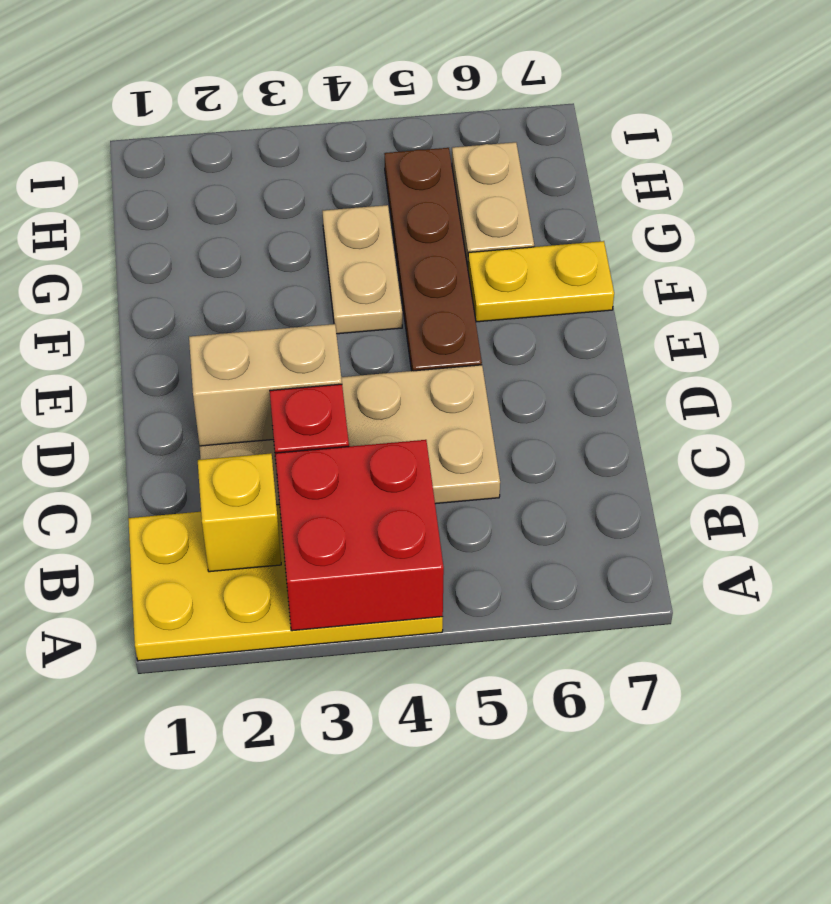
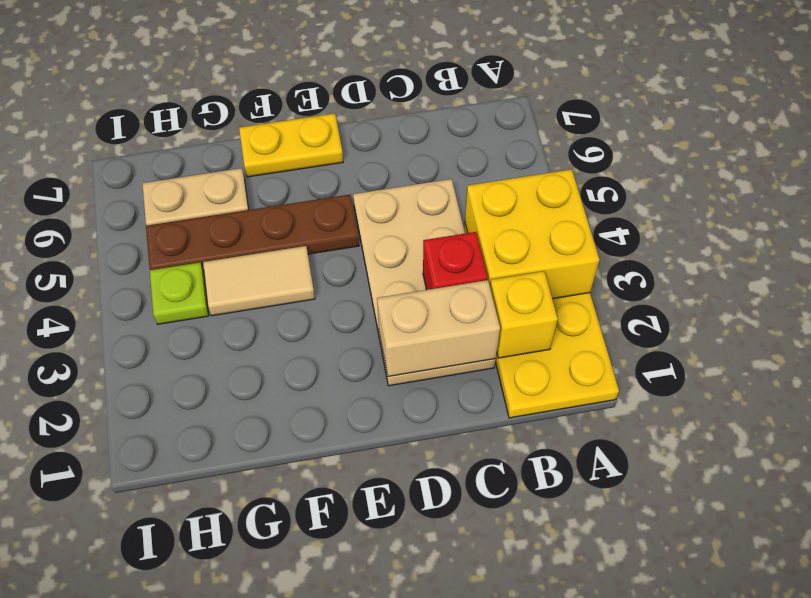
red brick A3:B4 level 2 -> yellow brick A3:B4 level 2
tan brick D2:D3 level 2 -> tan brick C2:D2 level 2
tan plate F4:G4 level 1 -> tan tile F4:G4 level 1
yellow plate F6:F7 level 1 -> yellow plate E7:F7 level 1
none -> lime plate H4 level 1

